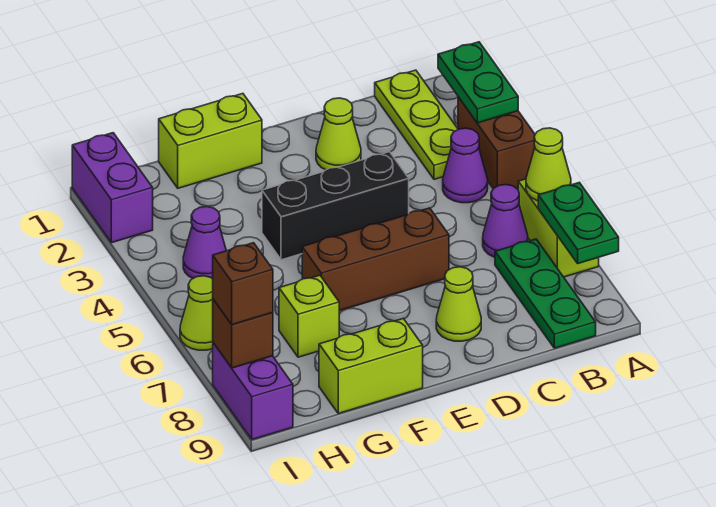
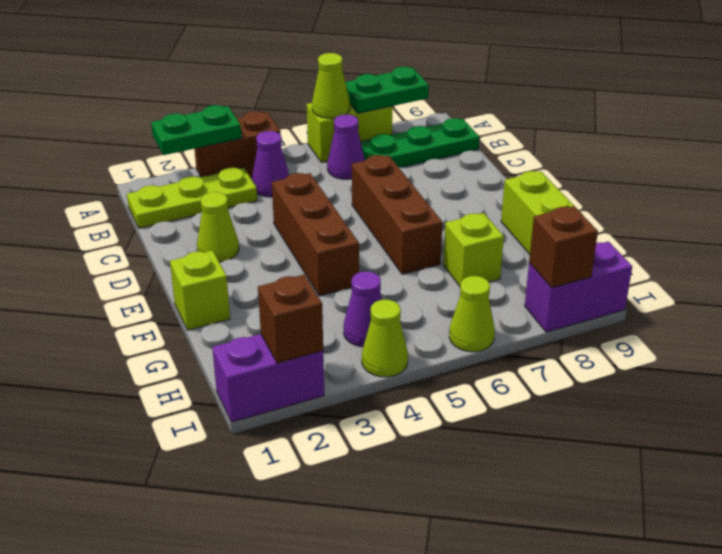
black brick D4:F4 level 1 -> brown brick D4:F4 level 1
lime cone D8 level 1 -> lime cone I4 level 1
lime brick F1:G1 level 1 -> lime brick F1 level 1
brown brick I8 level 3 -> brown brick I2 level 2

